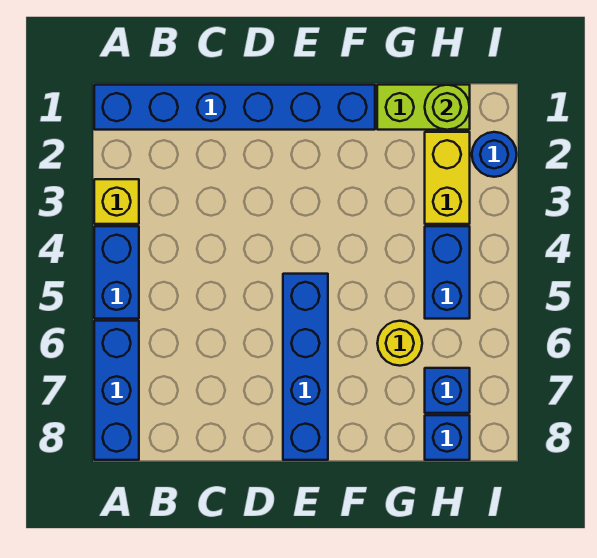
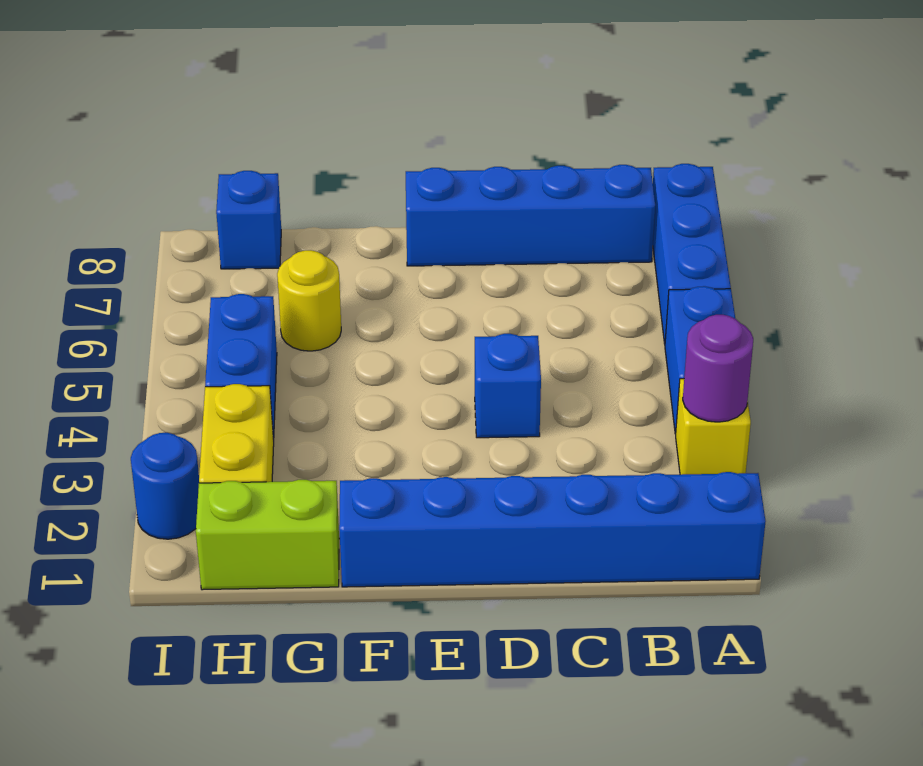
none -> purple round brick A3 level 2
blue brick E5:E8 level 1 -> blue brick B8:E8 level 1
lime round brick H1 level 2 -> none
blue brick H7 level 1 -> blue brick D4 level 1

